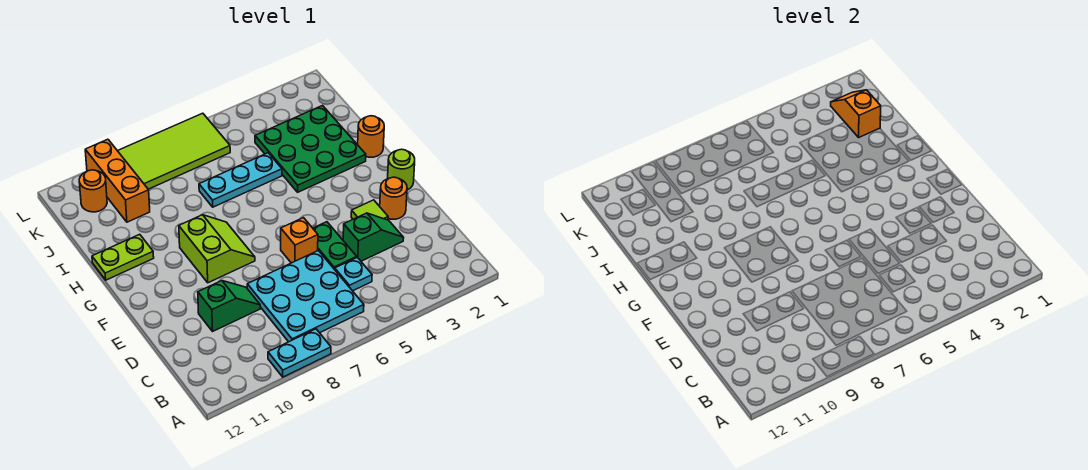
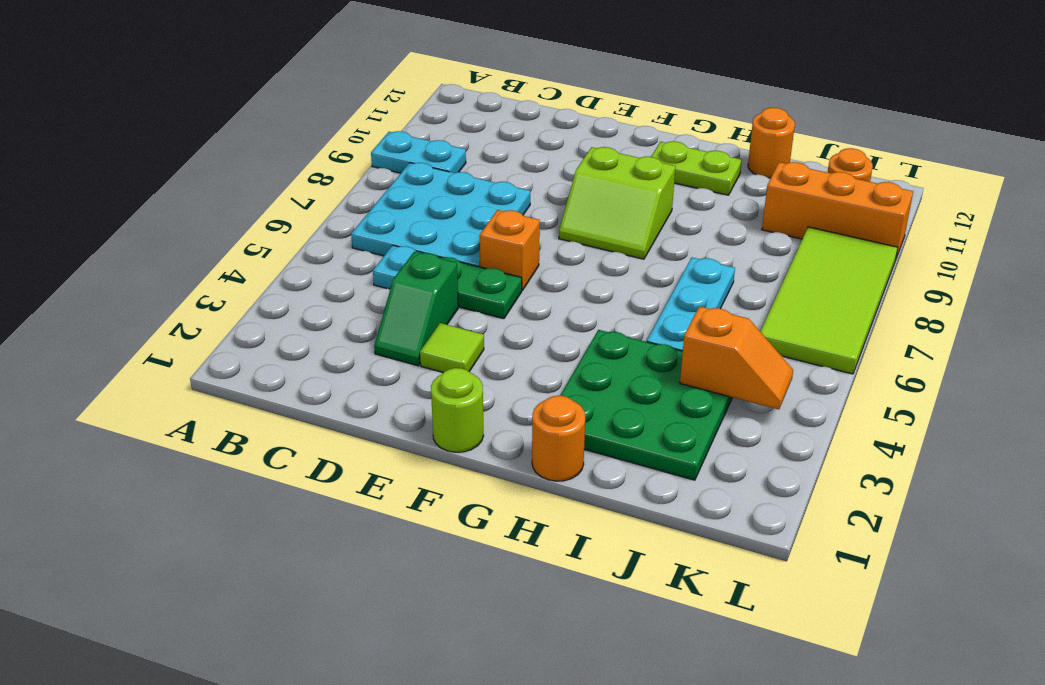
cyan plate A8:A9 level 1 -> cyan plate A9:B9 level 1
green slope D9:D10 level 1 top 10 -> none
orange round brick E2 level 1 -> orange round brick I12 level 1
lime plate H11:H12 level 1 -> lime plate G11:H11 level 1
orange slope J2:K2 level 2 top J -> orange slope J4:K4 level 2 top J

